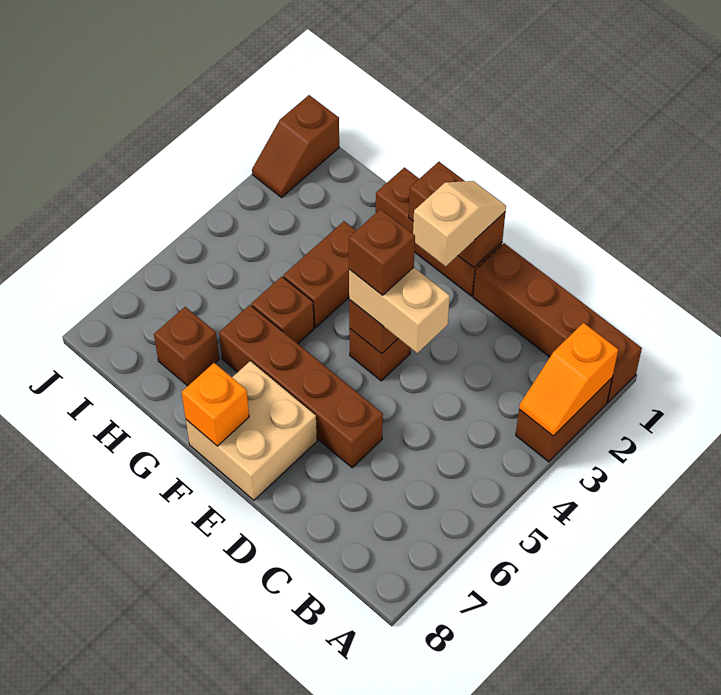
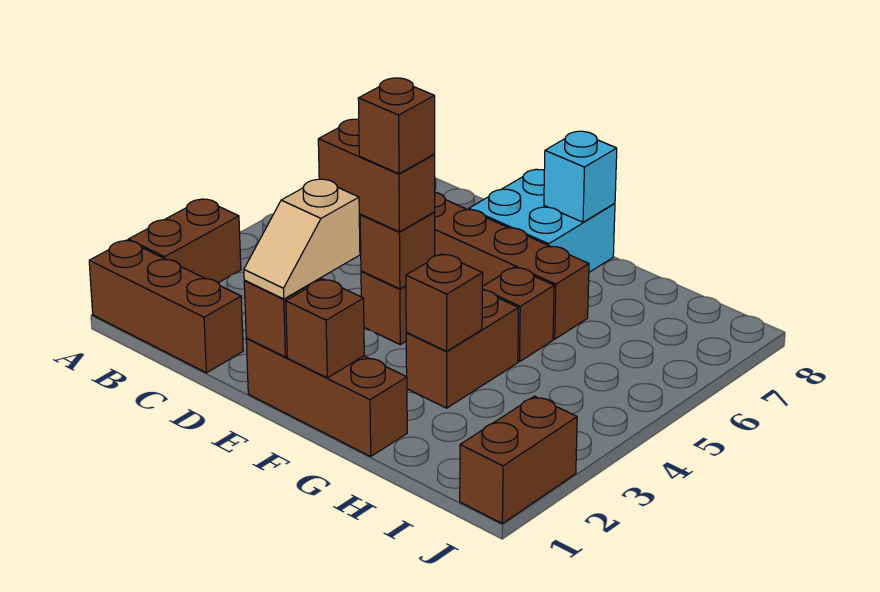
brown brick A1:D1 level 1 -> brown brick A1:C1 level 1
orange slope A2:A3 level 2 top 2 -> none
tan brick D4:E4 level 3 -> brown brick D4:E4 level 3
tan brick E7:F8 level 1 -> cyan brick E7:F8 level 1
orange brick F8 level 2 -> cyan brick F8 level 2
brown brick H7 level 1 -> brown brick G3 level 2
brown slope J1:J2 level 1 top 1 -> brown brick J1:J2 level 1

